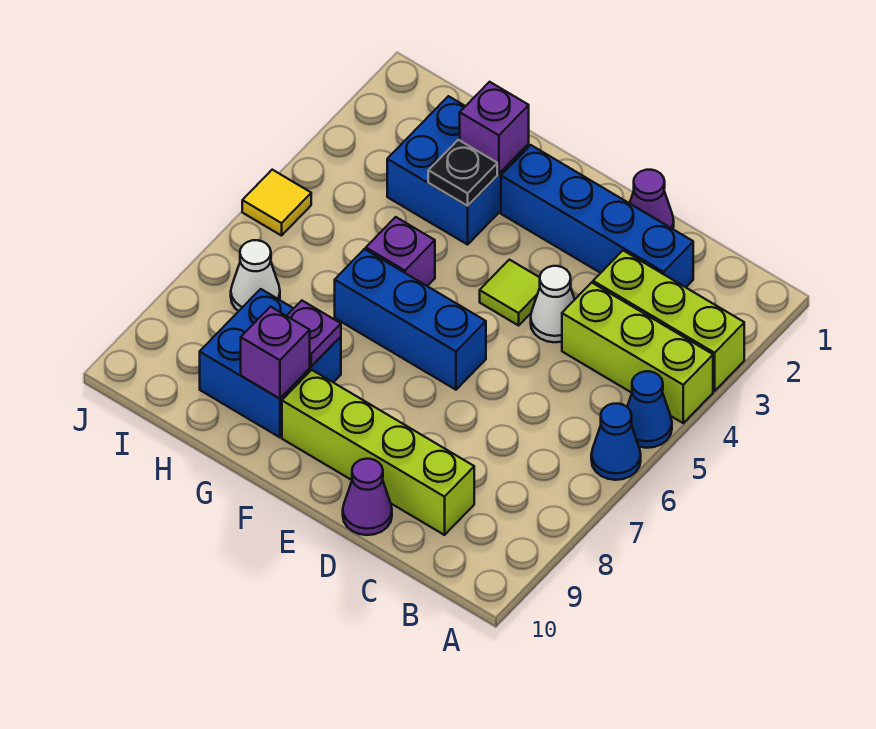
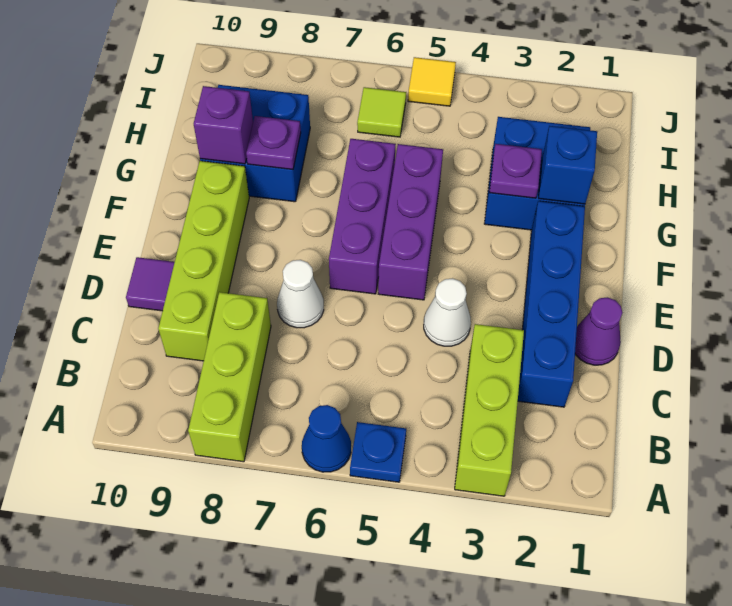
lime brick A4:C4 level 1 -> lime brick A8:C8 level 1
blue cone A5 level 1 -> blue plate A5 level 1
purple cone D10 level 1 -> purple tile D10 level 1
lime tile E4 level 1 -> lime tile I6 level 1
blue brick E6:G6 level 1 -> purple brick E6:G6 level 1
purple brick G2 level 2 -> blue brick G2 level 2
black plate G3 level 2 -> purple plate G3 level 2
purple brick G5 level 1 -> purple brick E5:G5 level 1
white cone I7 level 1 -> white cone D7 level 1

